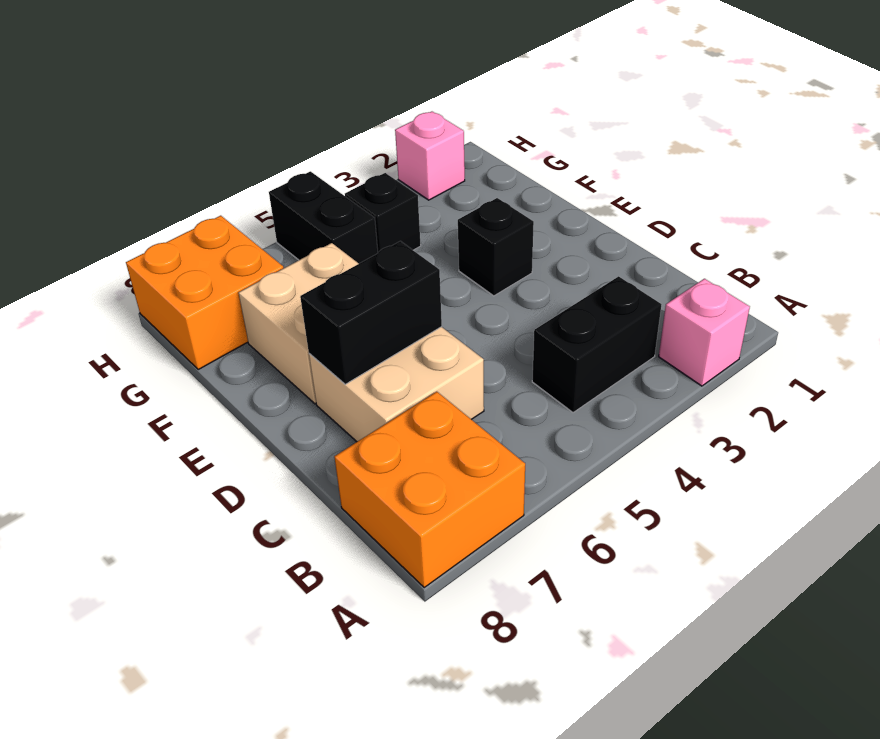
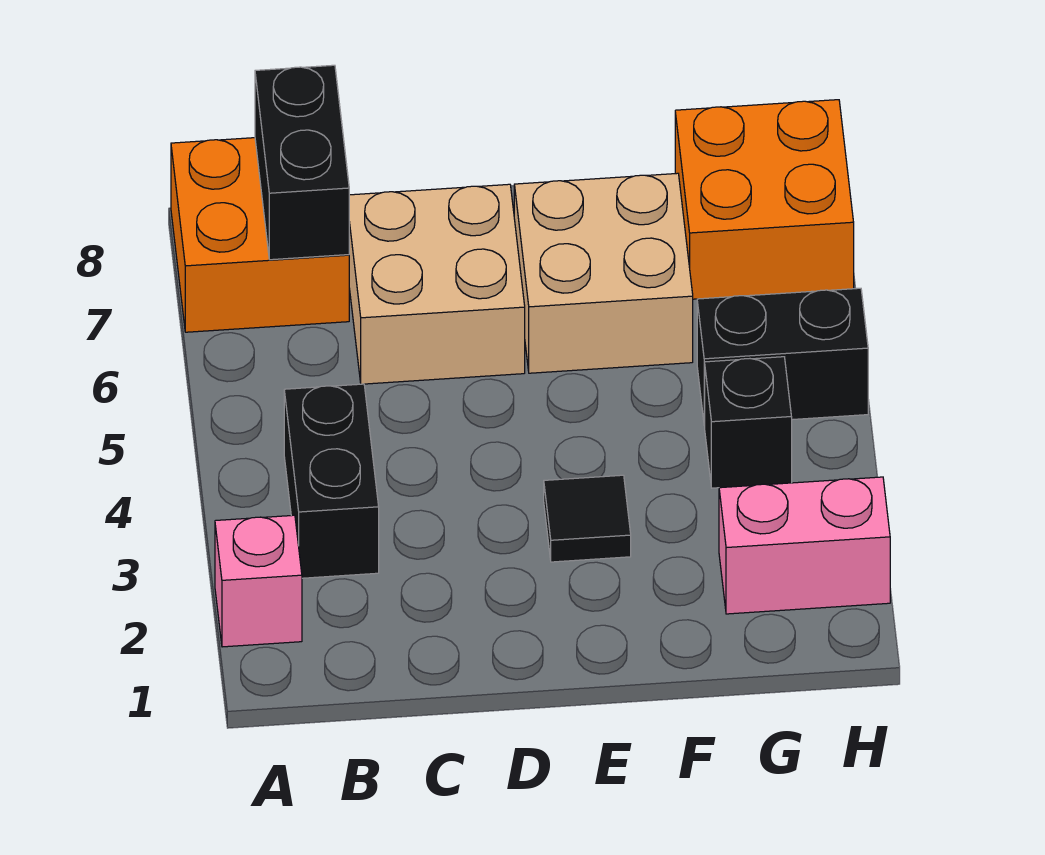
black brick D6:D7 level 2 -> black brick B7:B8 level 2
black brick E3 level 1 -> black tile E3 level 1
pink brick H2 level 1 -> pink brick G2:H2 level 1

